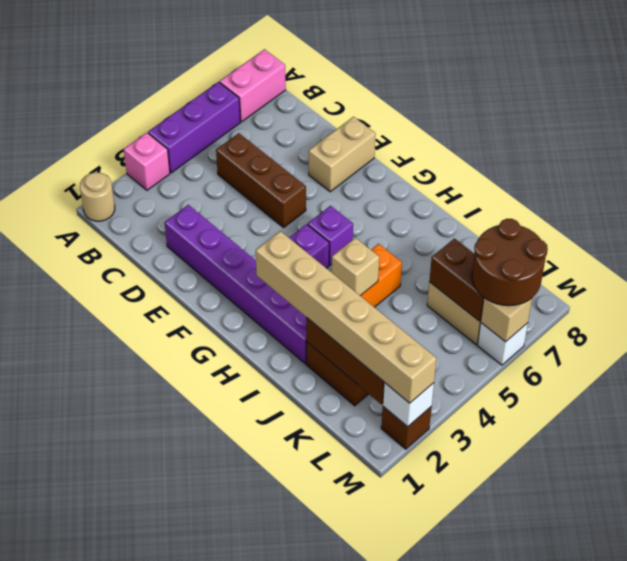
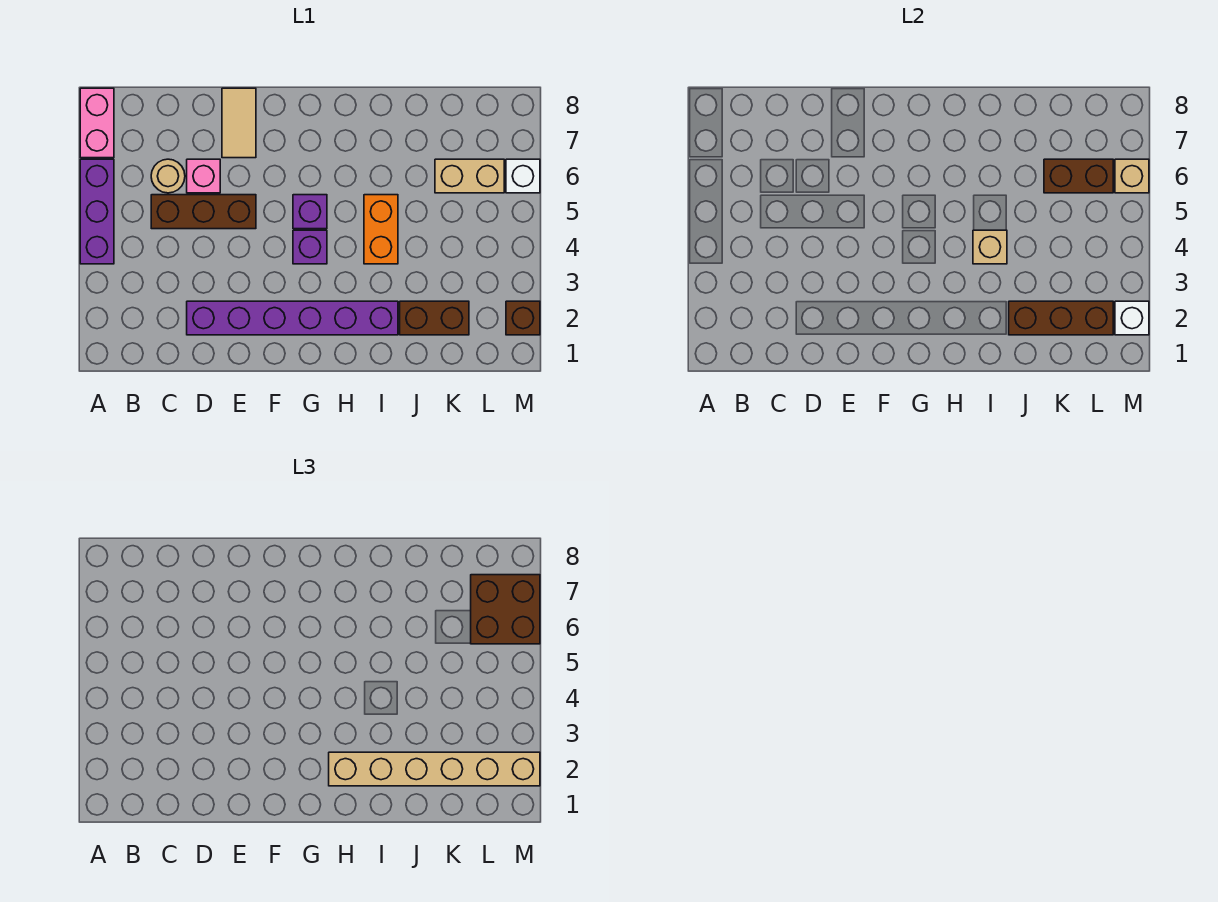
tan round brick A1 level 1 -> tan round brick C6 level 1
pink brick A3 level 1 -> pink brick D6 level 1
tan brick E7:E8 level 1 -> tan tile E7:E8 level 1
brown round brick L6:M7 level 3 -> brown brick L6:M7 level 3

